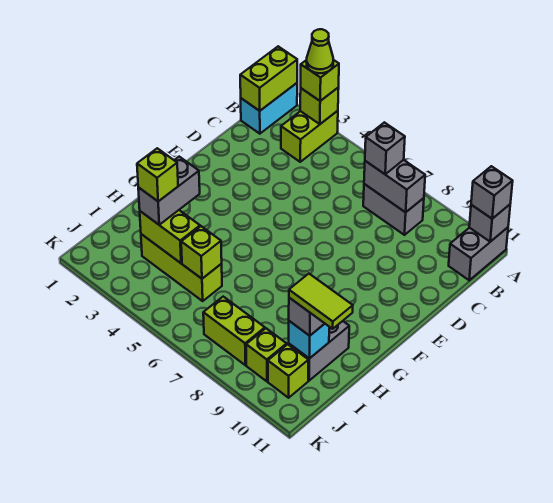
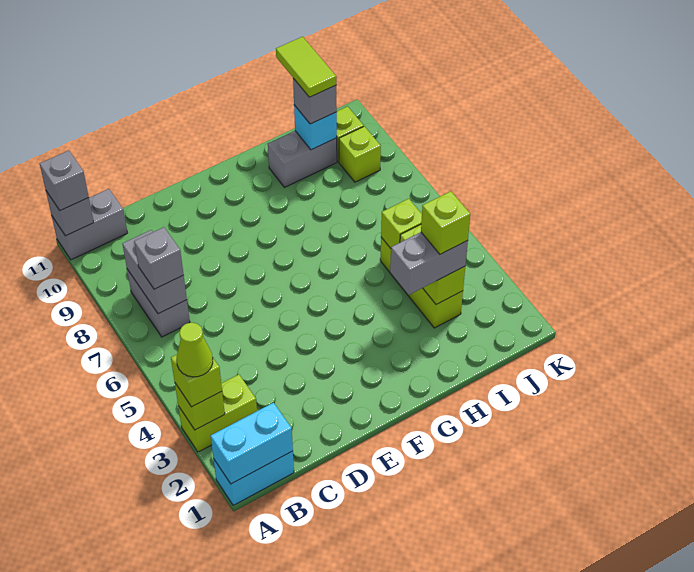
lime brick A1:B1 level 2 -> cyan brick A1:B1 level 2
lime brick J7:J8 level 1 -> none

